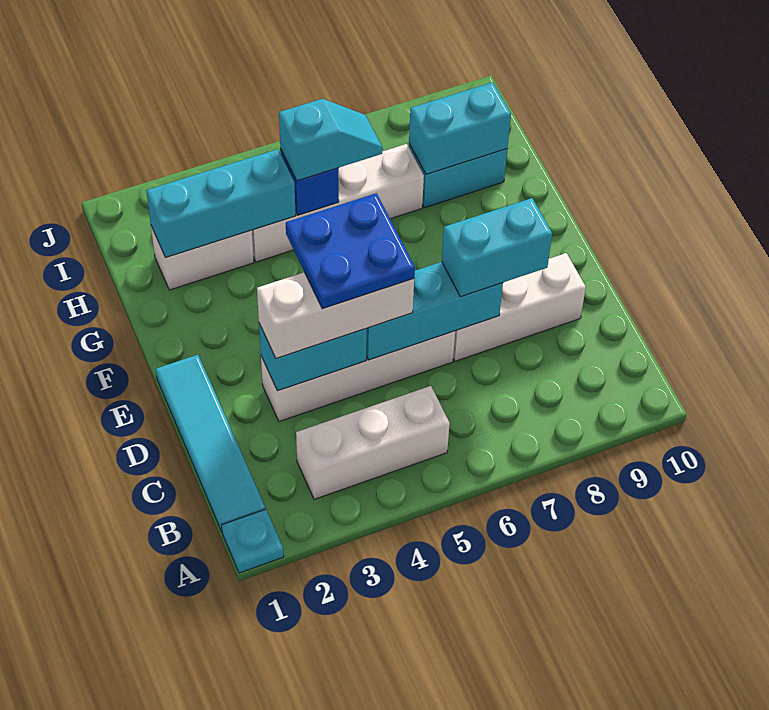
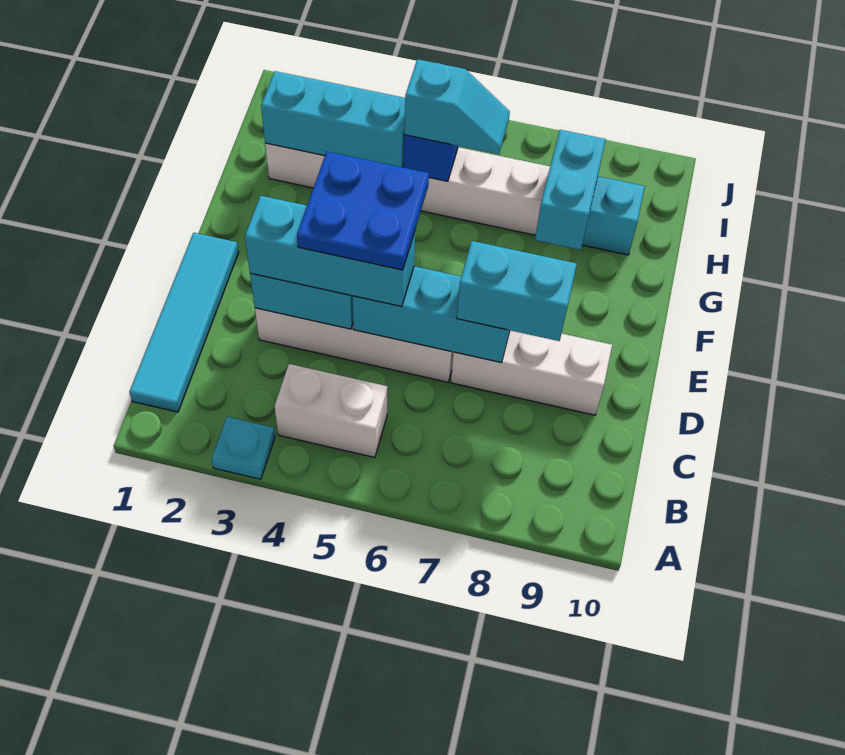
cyan plate A1 level 1 -> cyan plate A3 level 1
white brick B3:B5 level 1 -> white brick B4:B5 level 1
white brick D3:D5 level 3 -> cyan brick D3:D5 level 3
cyan brick H8:H9 level 2 -> cyan brick G8:H8 level 2

